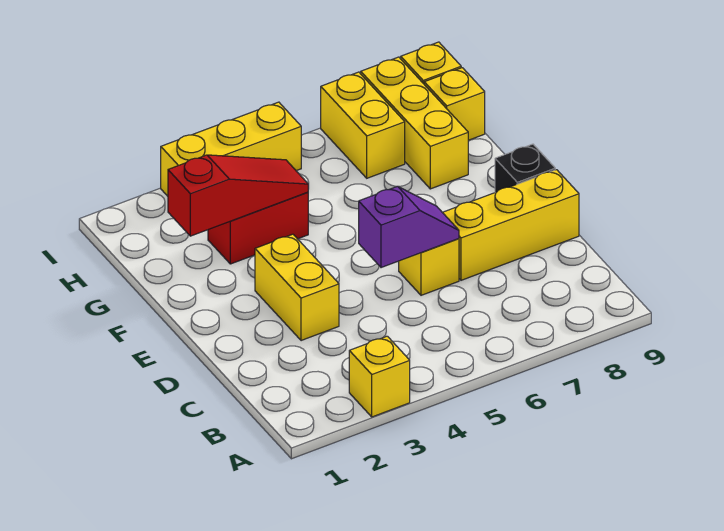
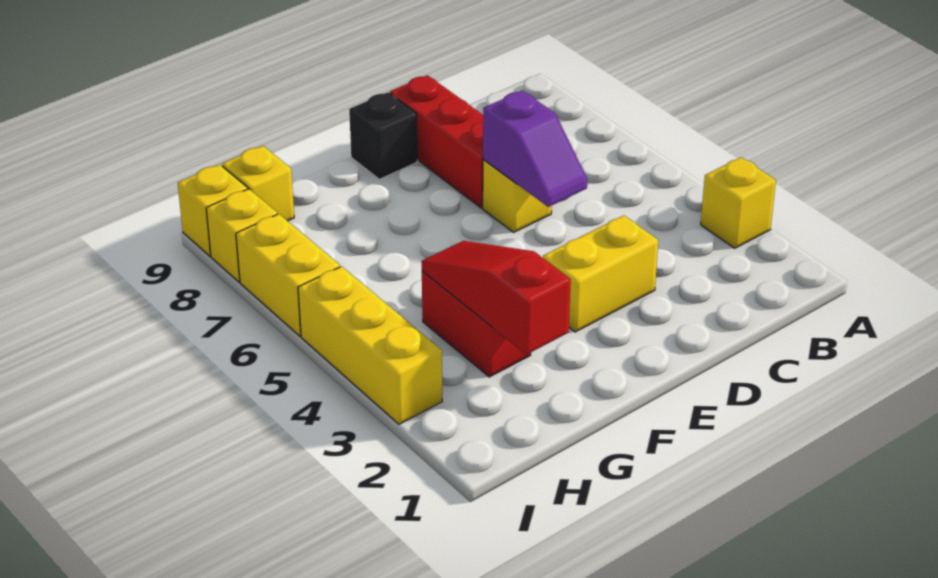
purple slope D5:D6 level 2 top 5 -> purple slope D5:D6 level 2 top 6
yellow brick D7:D9 level 1 -> red brick D7:D9 level 1
yellow brick G8:I8 level 1 -> yellow brick I8 level 1
yellow brick H7:I7 level 1 -> yellow brick I6:I7 level 1

